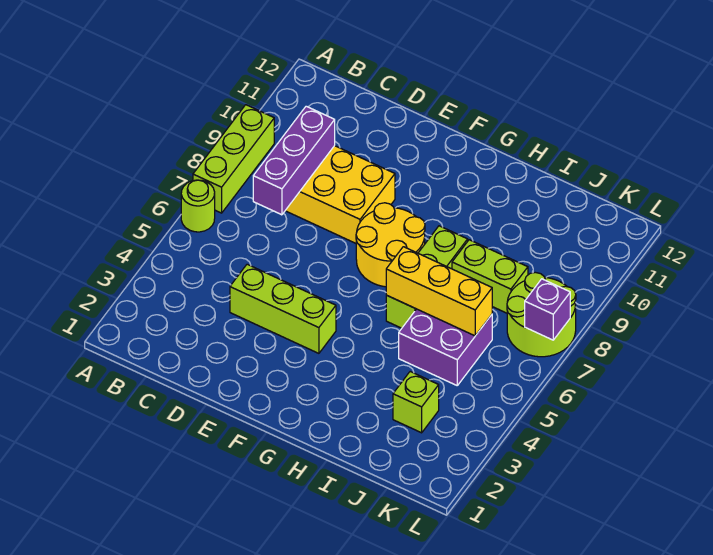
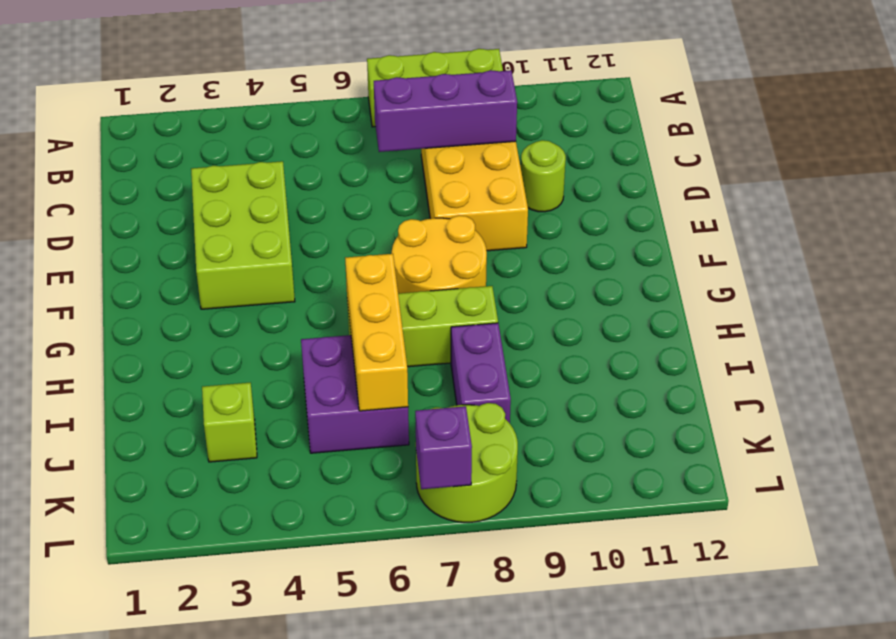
lime round brick A6 level 1 -> lime round brick D10 level 1
lime brick D4:F4 level 1 -> lime brick D3:F4 level 1
lime brick I8:J8 level 1 -> purple brick I8:J8 level 1

